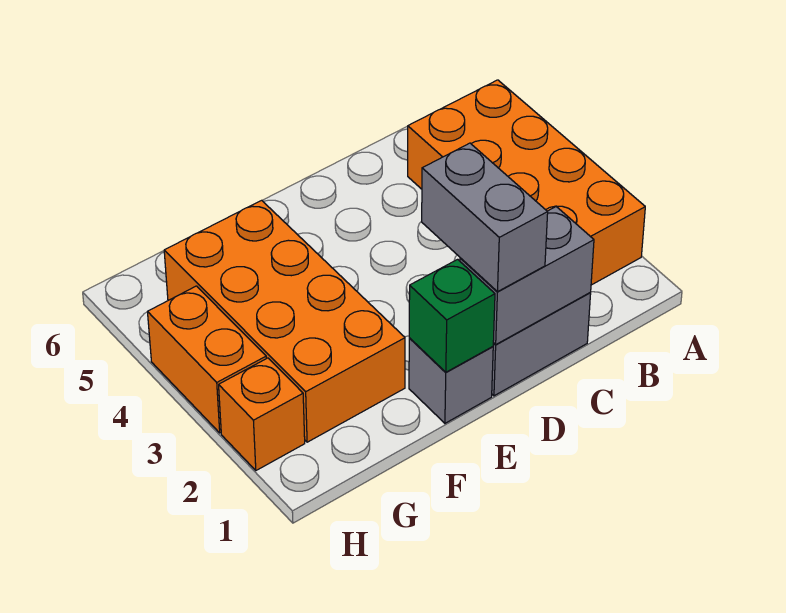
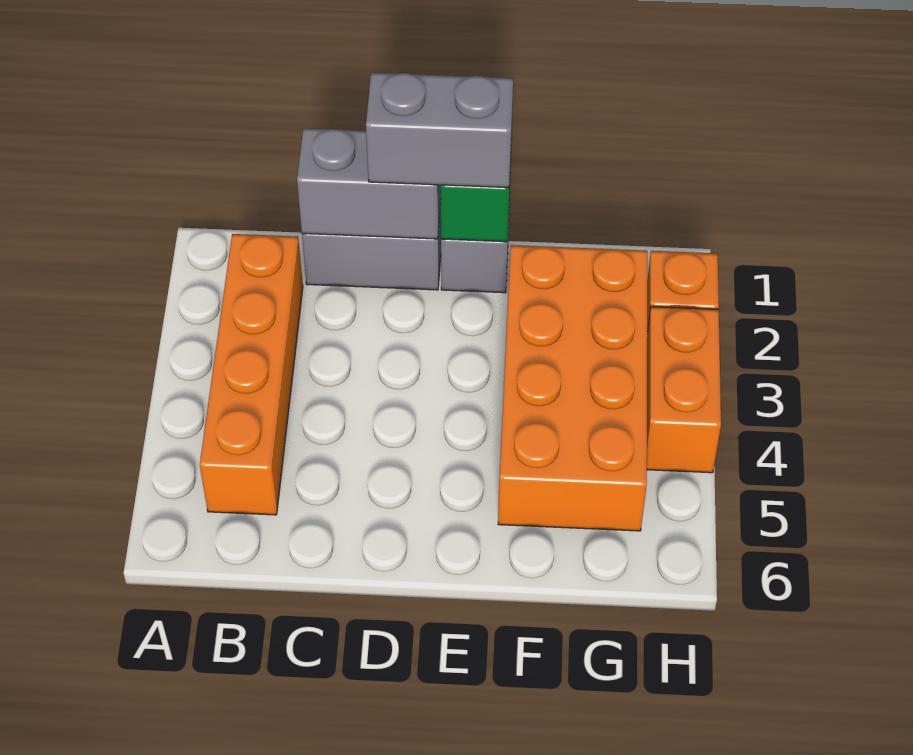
orange brick A2:B5 level 1 -> orange brick B2:B5 level 1
grey brick D1:D2 level 3 -> grey brick D1:E1 level 3

